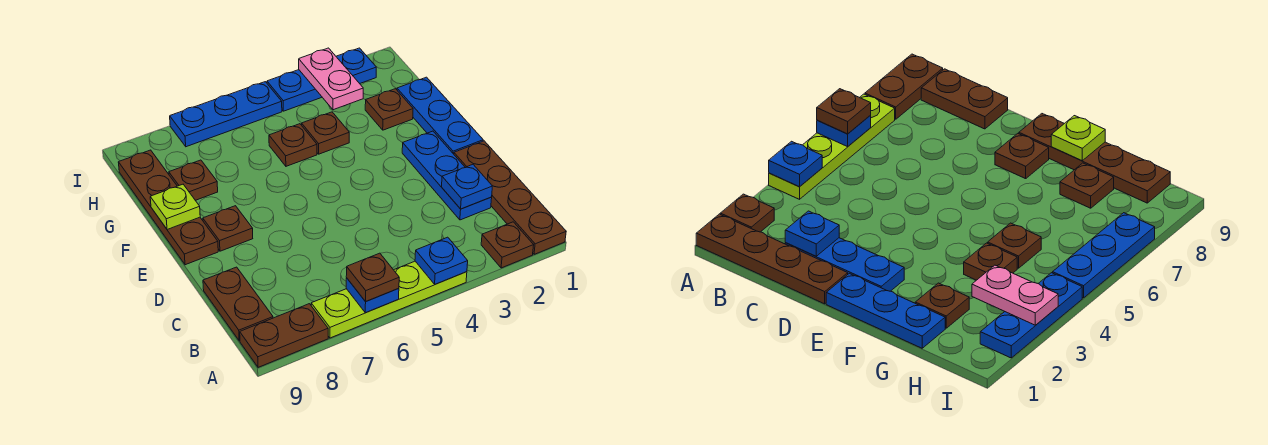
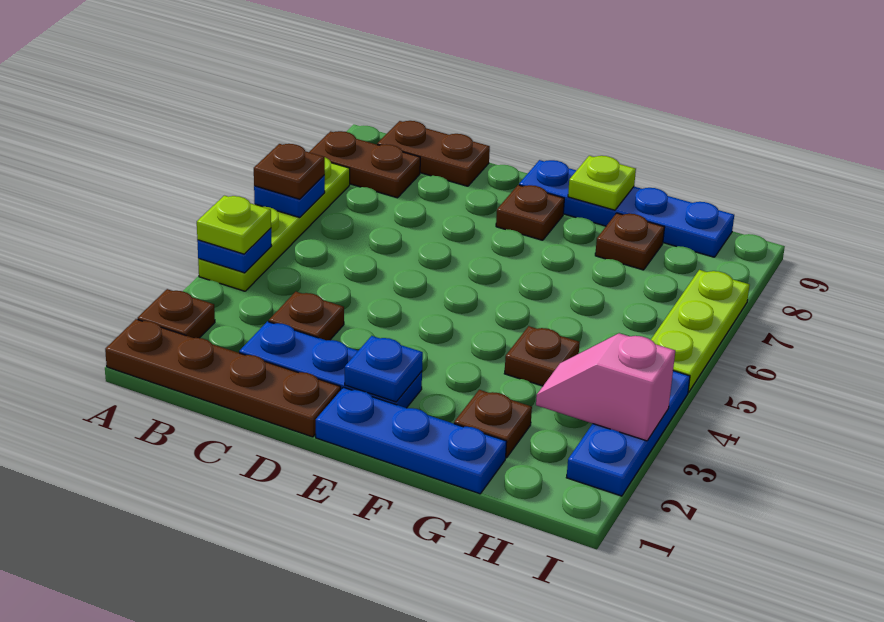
none -> lime plate A4 level 3
brown plate A8:A9 level 1 -> brown plate A8:B8 level 1
blue plate C2 level 2 -> blue plate E2 level 2
brown plate E9:H9 level 1 -> blue plate E9:H9 level 1
brown plate G5 level 1 -> brown plate C3 level 1
pink plate H3:I3 level 2 -> pink slope H3:I3 level 2 top I
blue plate I5:I7 level 1 -> lime plate I5:I7 level 1

